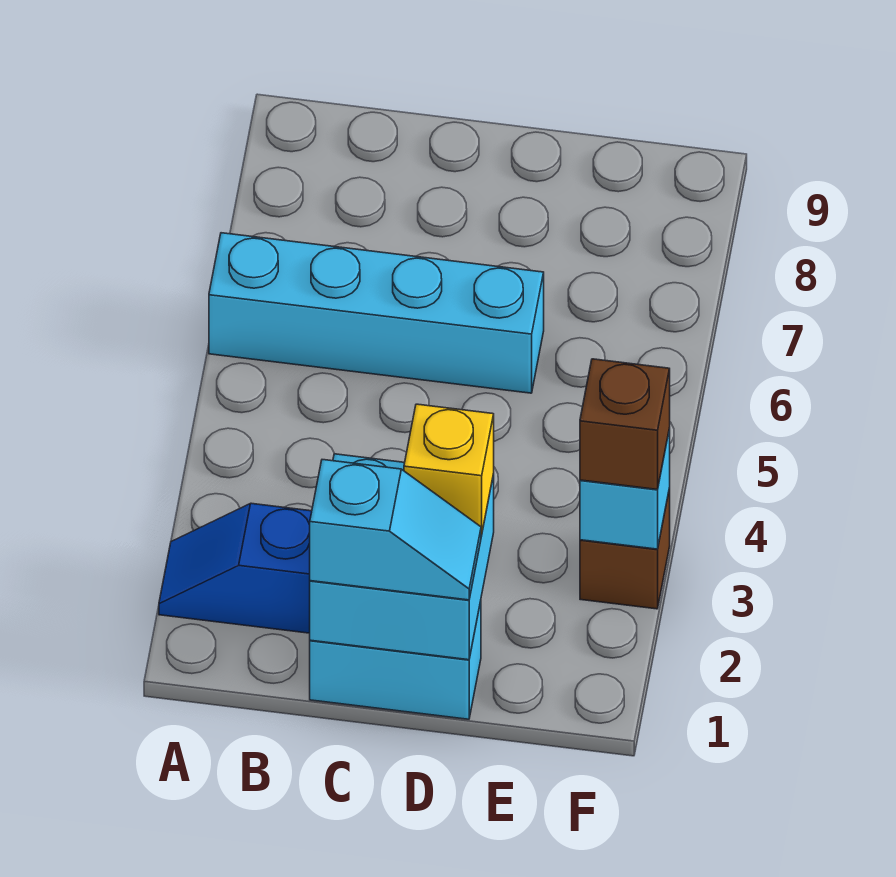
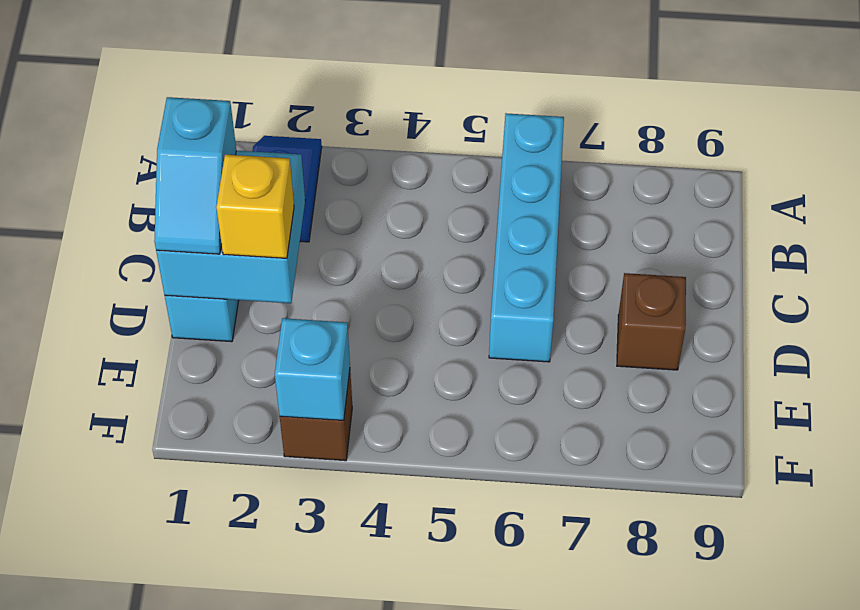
brown brick F3 level 3 -> brown brick D8 level 1

